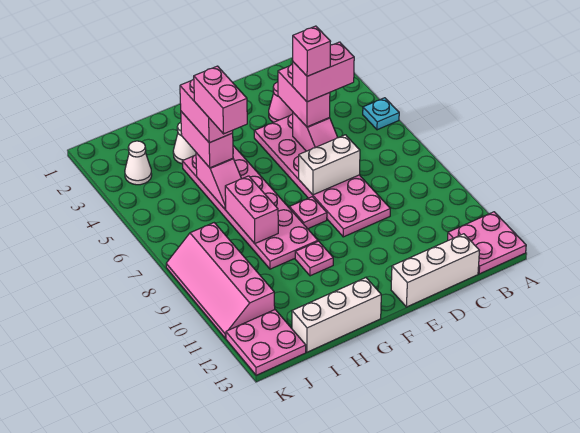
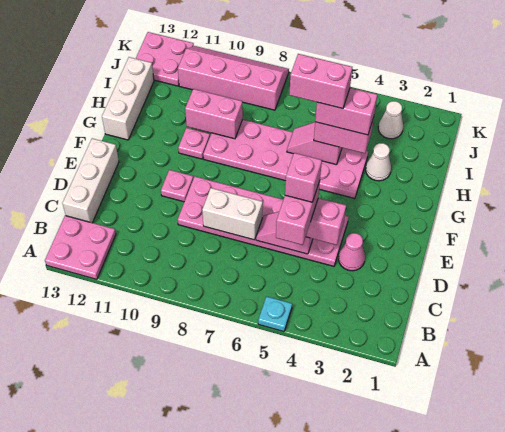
white brick D7:E7 level 2 -> white brick D7:D8 level 2
pink plate F8 level 1 -> pink plate E10 level 1
pink brick H7:H8 level 2 -> pink brick H9:H10 level 2

